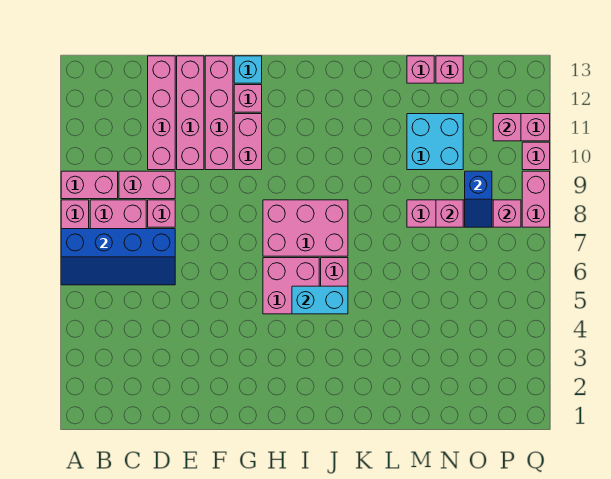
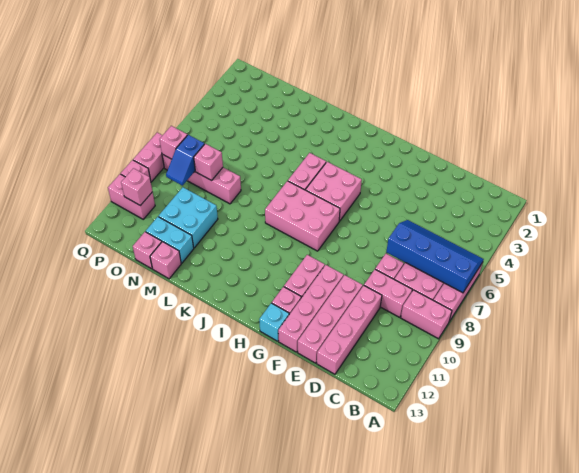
cyan brick I5:J5 level 2 -> cyan brick M12:N12 level 1
blue slope O8:O9 level 2 top 9 -> blue slope O8:O9 level 2 top 8

